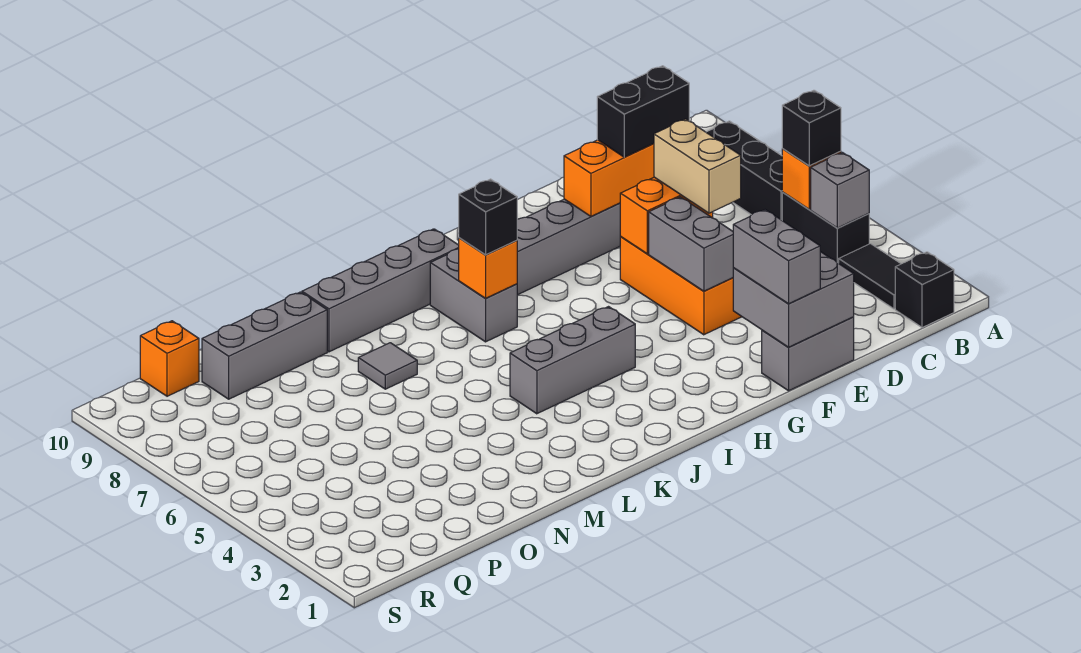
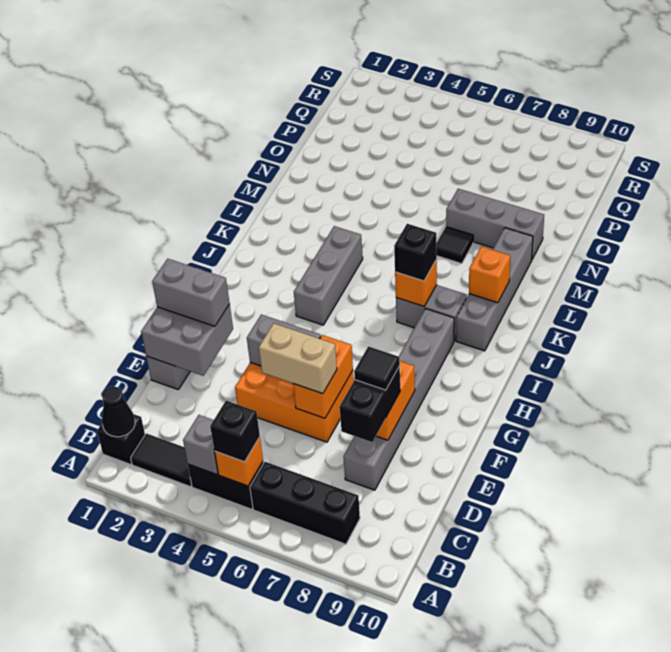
none -> black cone B1 level 2
none -> black tile E8 level 4
grey tile M7 level 1 -> black tile M7 level 1
grey brick N9:P9 level 1 -> grey brick N7:N9 level 1
orange brick Q10 level 1 -> orange brick K9 level 2

